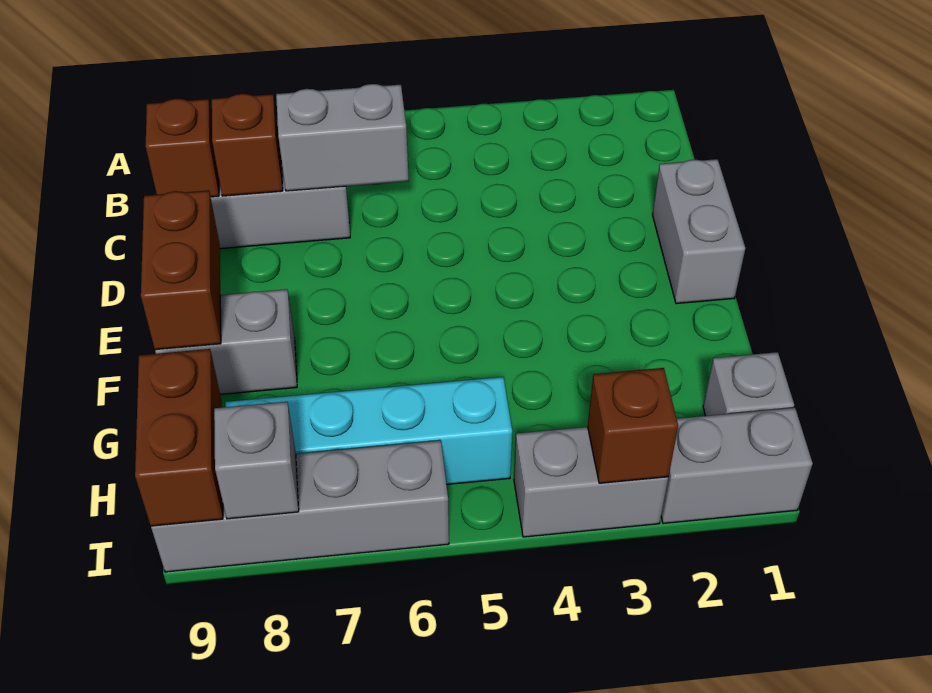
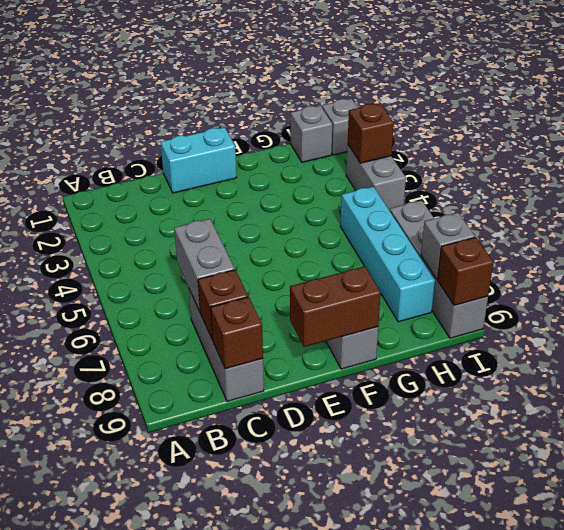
grey brick D1:E1 level 1 -> cyan brick D1:E1 level 1
brown brick H9:I9 level 2 -> brown brick I9 level 2
grey brick I1:I2 level 1 -> grey brick I1 level 1

